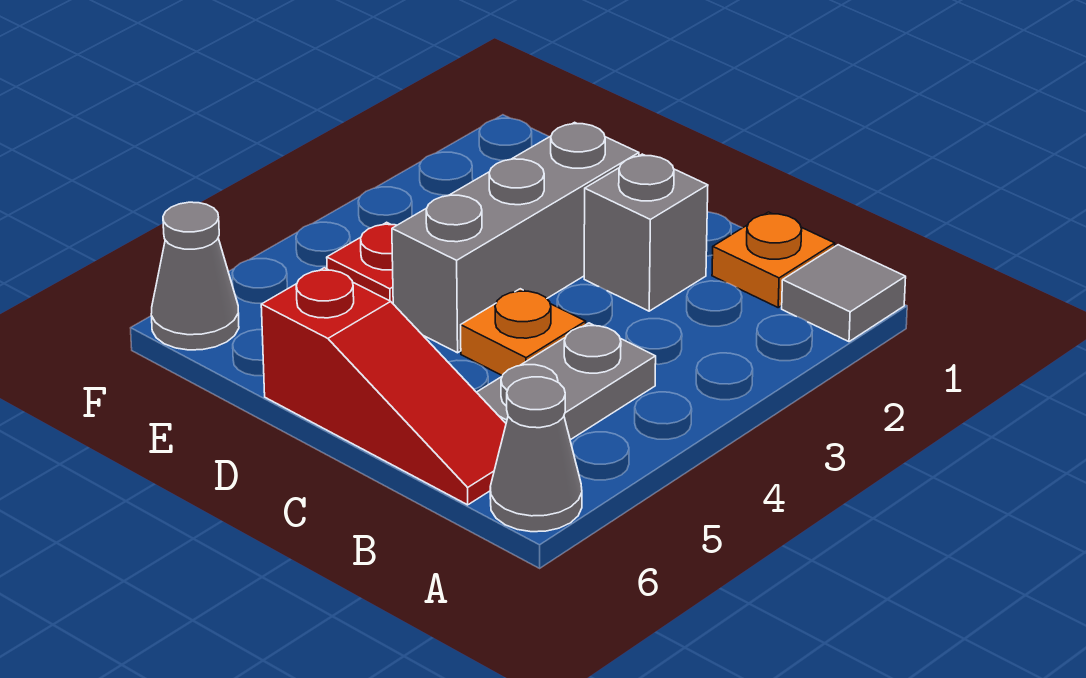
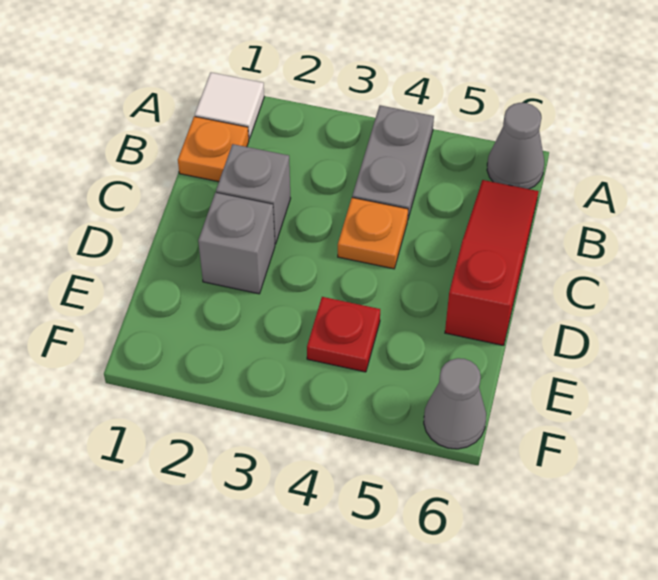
grey tile A1 level 1 -> white tile A1 level 1
grey plate B4:B5 level 1 -> grey plate A4:B4 level 1
grey brick D2:D4 level 1 -> grey brick D2 level 1

